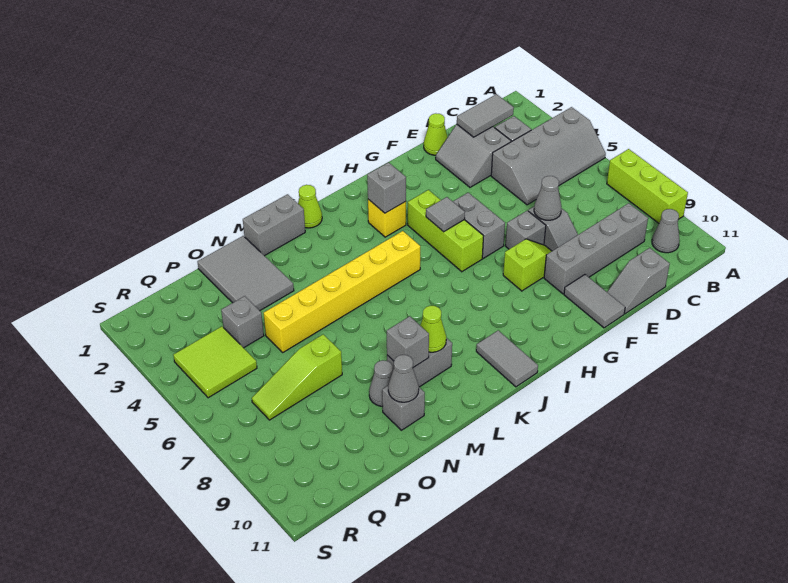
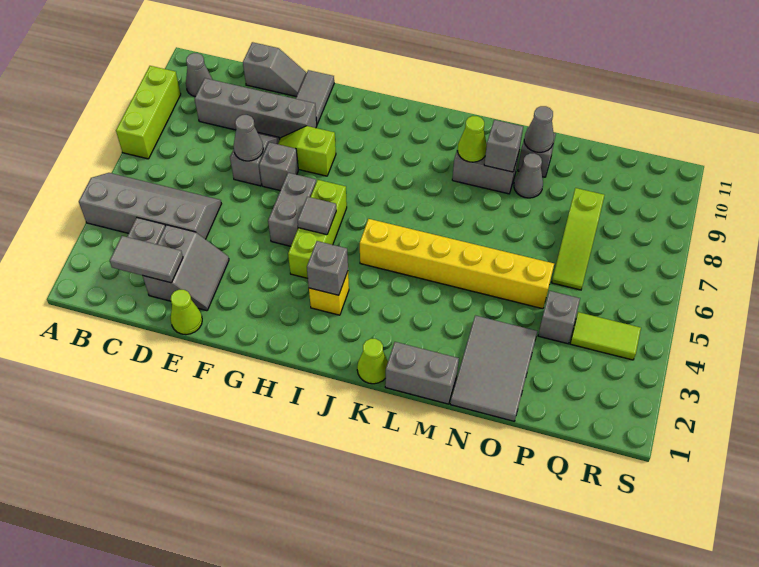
grey tile J10:J11 level 1 -> none
lime slope O7:Q7 level 1 top O -> lime slope P6:P8 level 1 top 8
lime tile Q4:R5 level 1 -> lime tile Q4:R4 level 1

